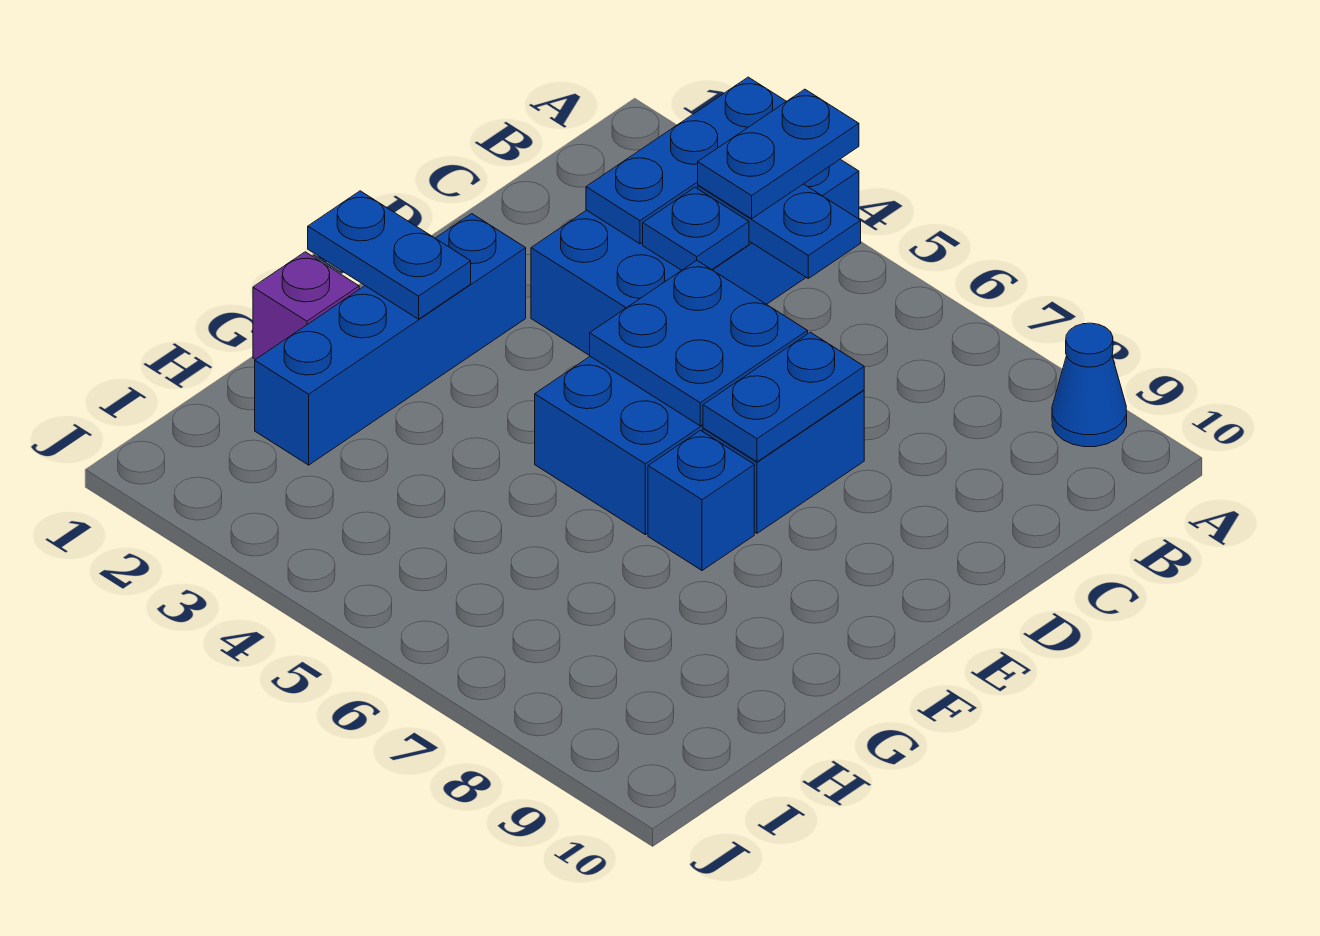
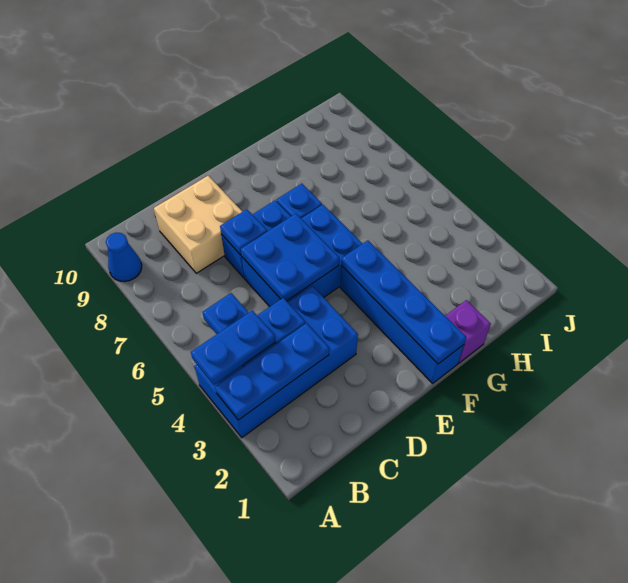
none -> tan brick C8:D9 level 1
blue plate D7:E7 level 2 -> blue plate D7 level 2
blue brick E2:H2 level 1 -> blue brick F1:F4 level 1
blue plate F1:F2 level 2 -> blue plate F1:F4 level 2

